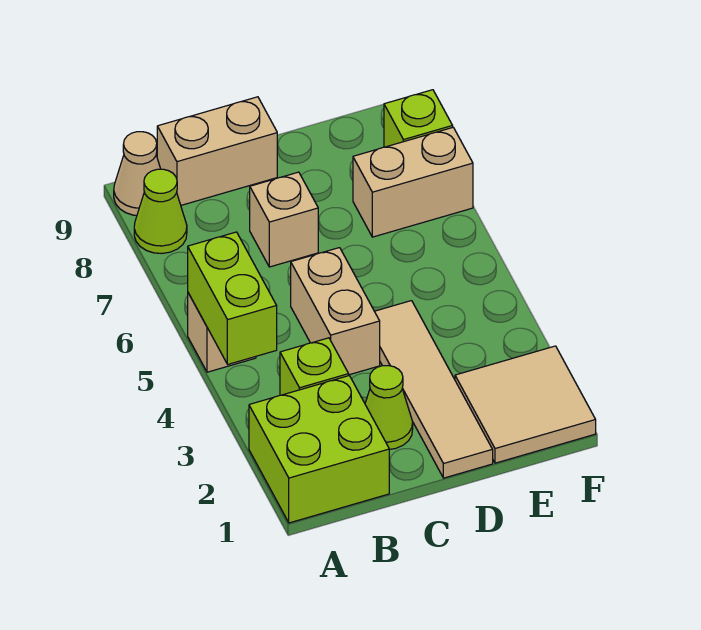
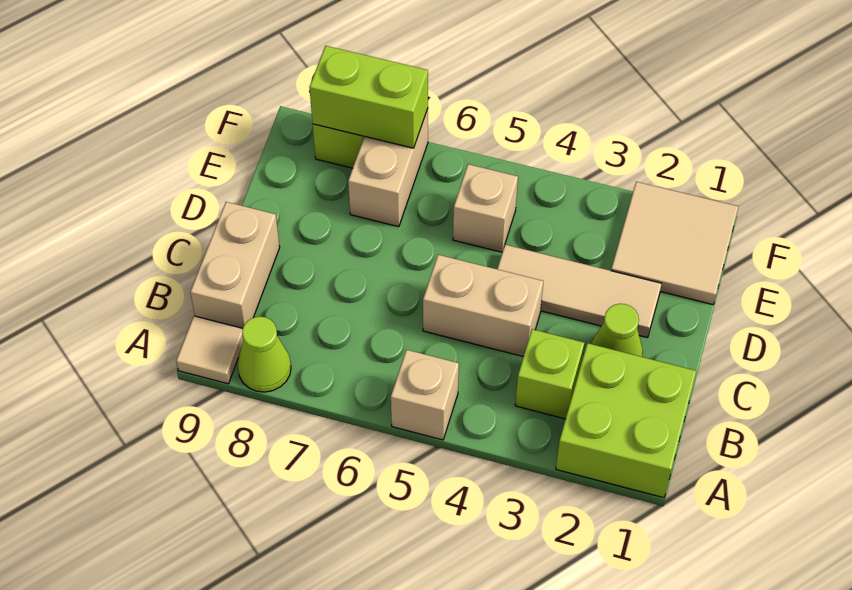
lime brick A4:A5 level 2 -> lime brick F7:F8 level 2
tan cone A9 level 1 -> tan tile A9 level 1
tan brick C7 level 1 -> tan brick E5 level 1
tan tile D1:D4 level 1 -> tan tile D2:D4 level 1

